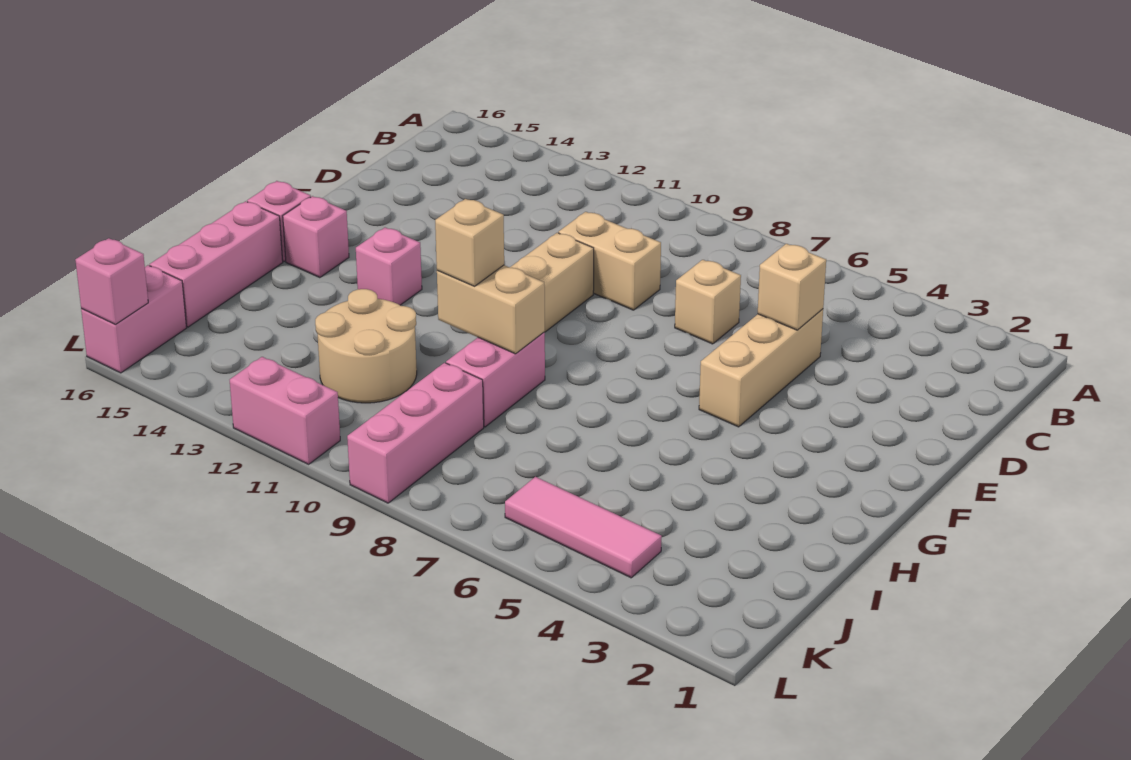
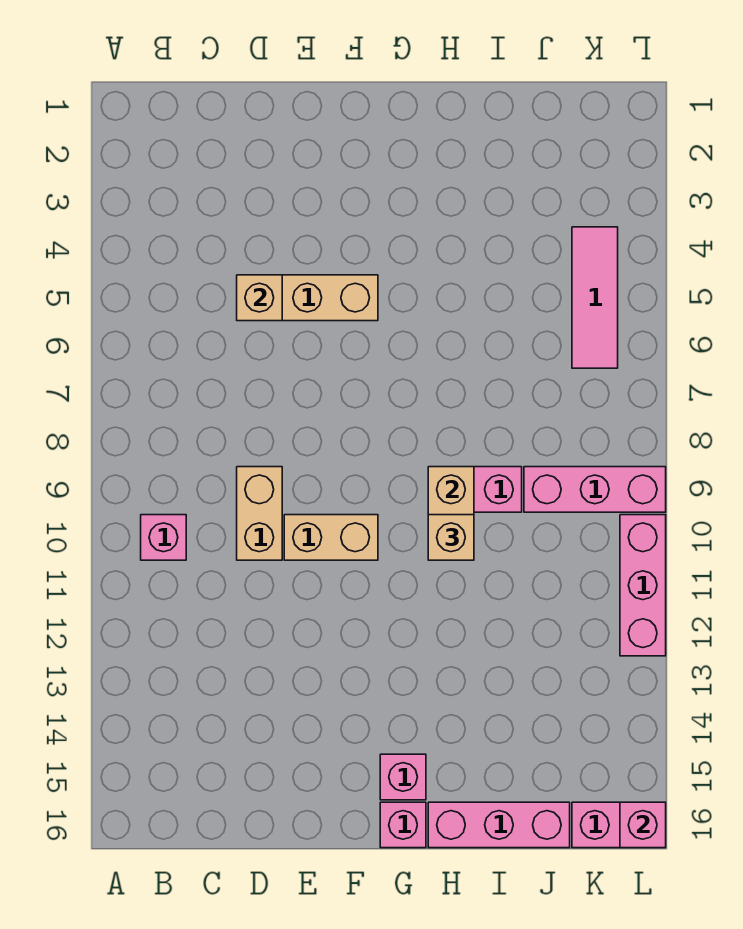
tan brick D7 level 1 -> none
pink brick G13 level 1 -> pink brick B10 level 1
tan round brick I11:J12 level 1 -> none
pink brick L11:L12 level 1 -> pink brick L10:L12 level 1

